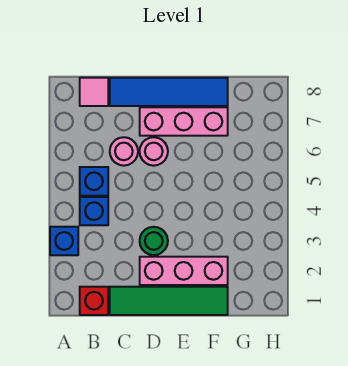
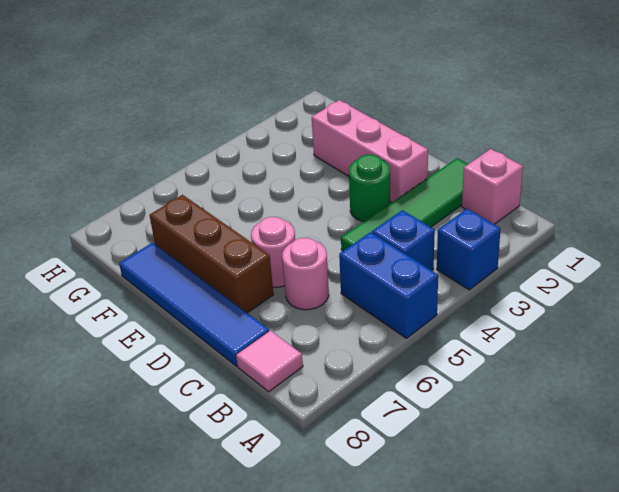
red brick B1 level 1 -> pink brick B1 level 1
blue brick B5 level 1 -> blue brick A5:B5 level 1
green tile C1:F1 level 1 -> green tile C1:C4 level 1
pink brick D7:F7 level 1 -> brown brick D7:F7 level 1

